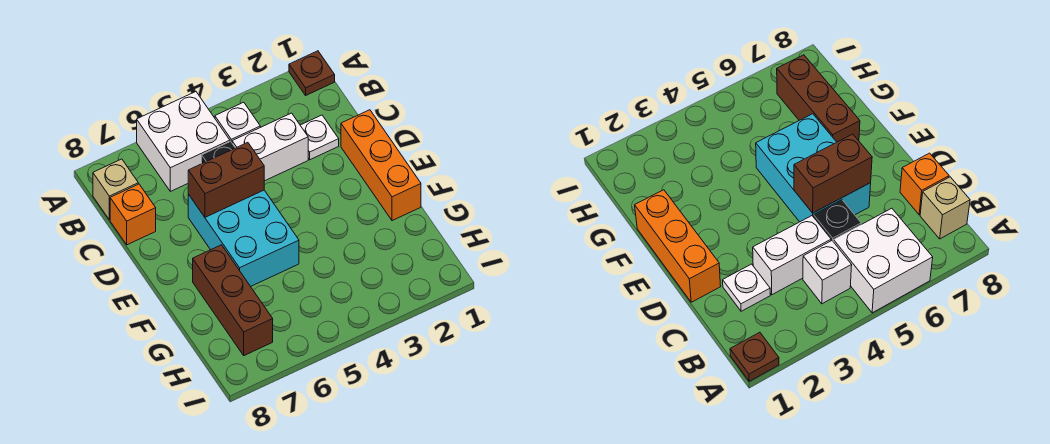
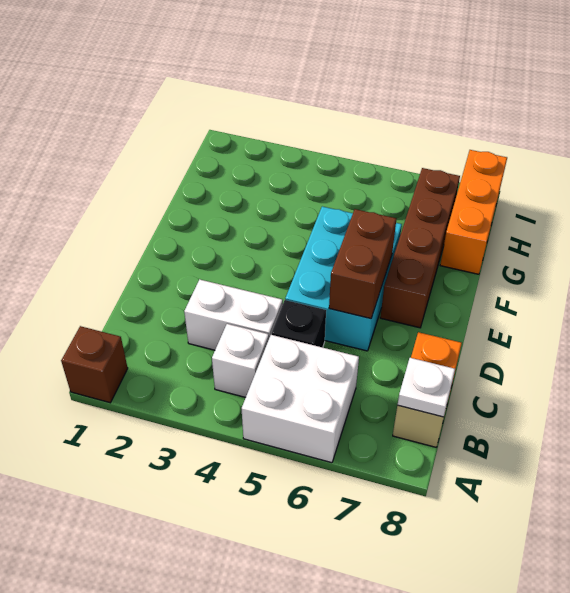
brown plate A1 level 1 -> brown brick A1 level 1
white plate C2 level 1 -> white plate B8 level 2
orange brick D1:F1 level 1 -> orange brick G8:I8 level 1
brown brick D5:D6 level 2 -> brown brick D6:E6 level 2
brown brick F7:H7 level 1 -> brown brick E7:H7 level 1

